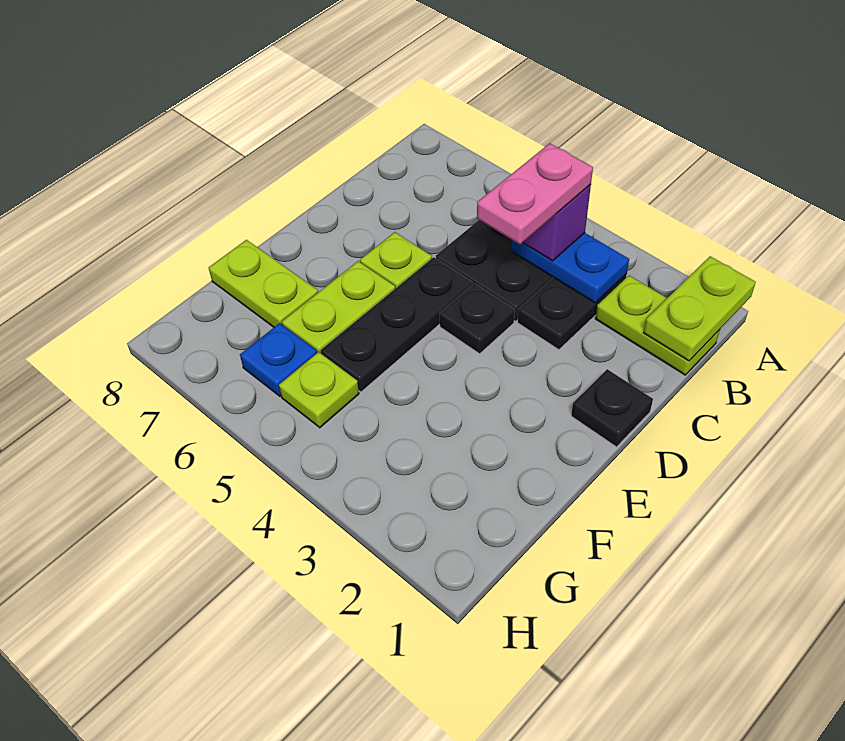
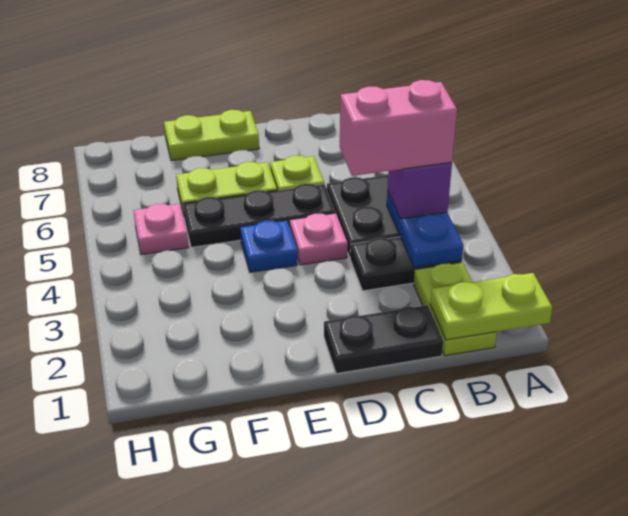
pink plate B4:C4 level 4 -> pink brick B4:C4 level 4
black plate D1 level 1 -> black plate C1:D1 level 1
black plate D4 level 1 -> pink plate D4 level 1
lime plate F7:F8 level 1 -> lime plate E8:F8 level 1
lime plate G5 level 1 -> pink plate G5 level 1
blue plate G6 level 1 -> blue plate E4 level 1

